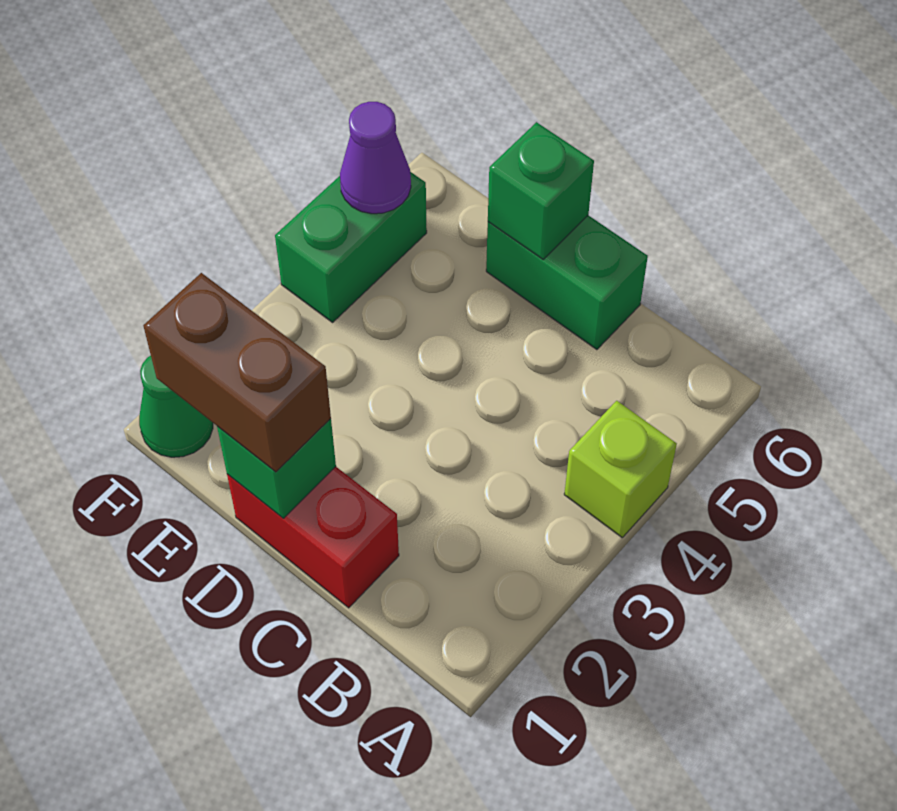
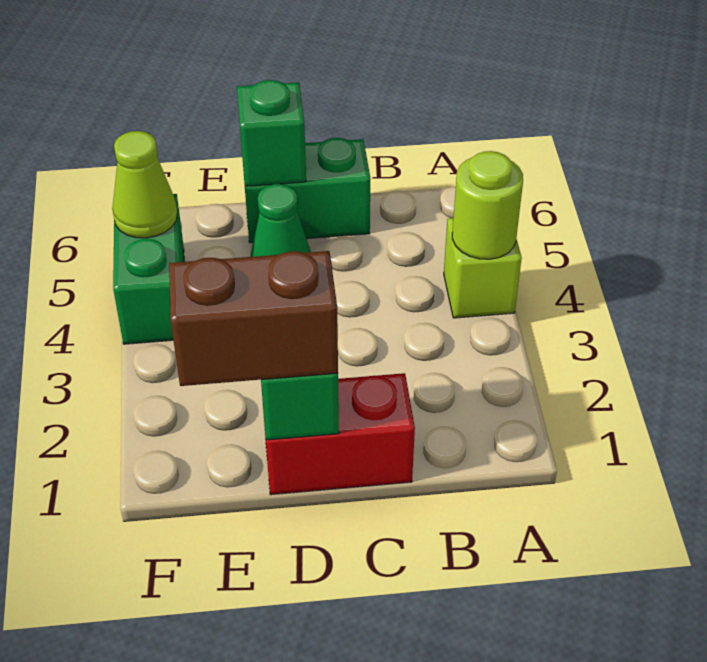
none -> lime round brick A4 level 2
green cone F1 level 1 -> green cone D5 level 1
purple cone F5 level 2 -> lime cone F5 level 2

